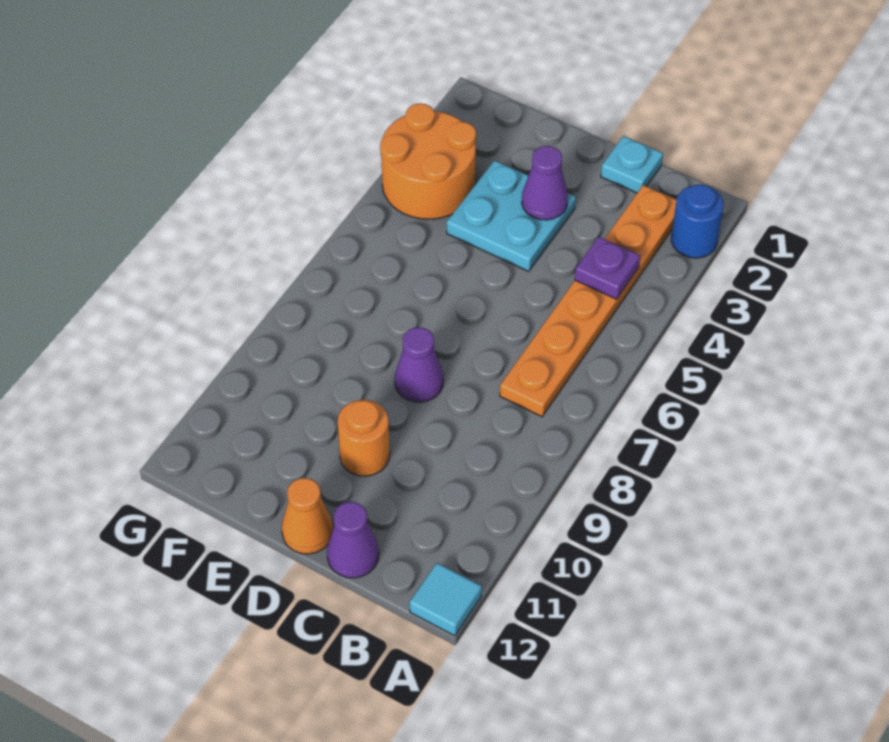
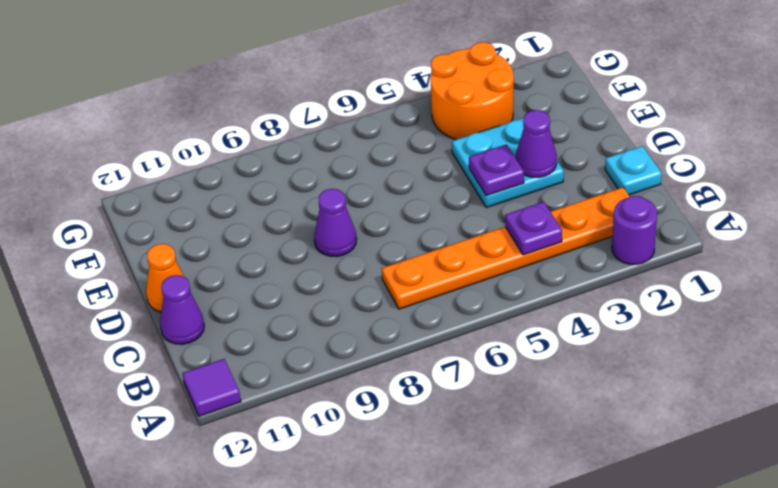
blue round brick A2 level 1 -> purple round brick A2 level 1
cyan tile A12 level 1 -> purple tile A12 level 1
none -> purple plate D4 level 2
orange round brick D10 level 1 -> none

